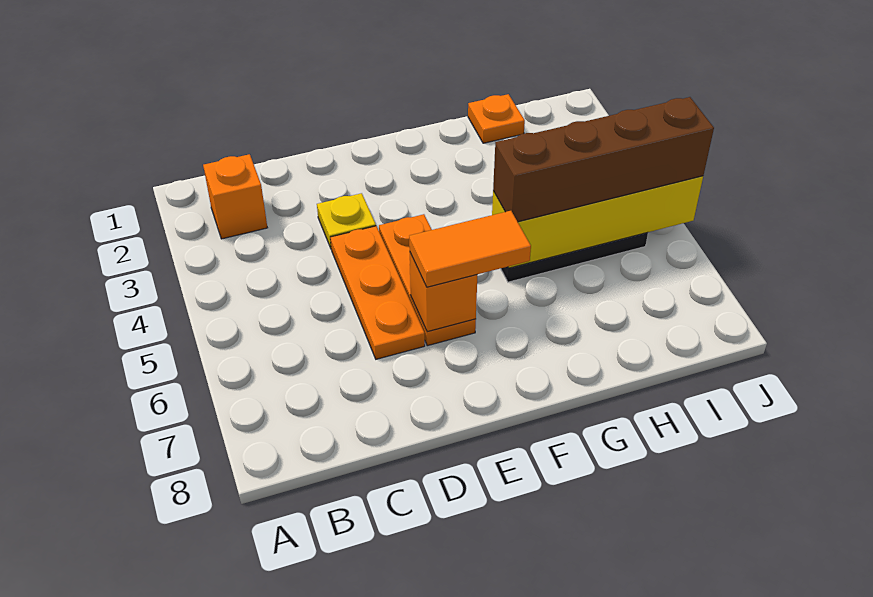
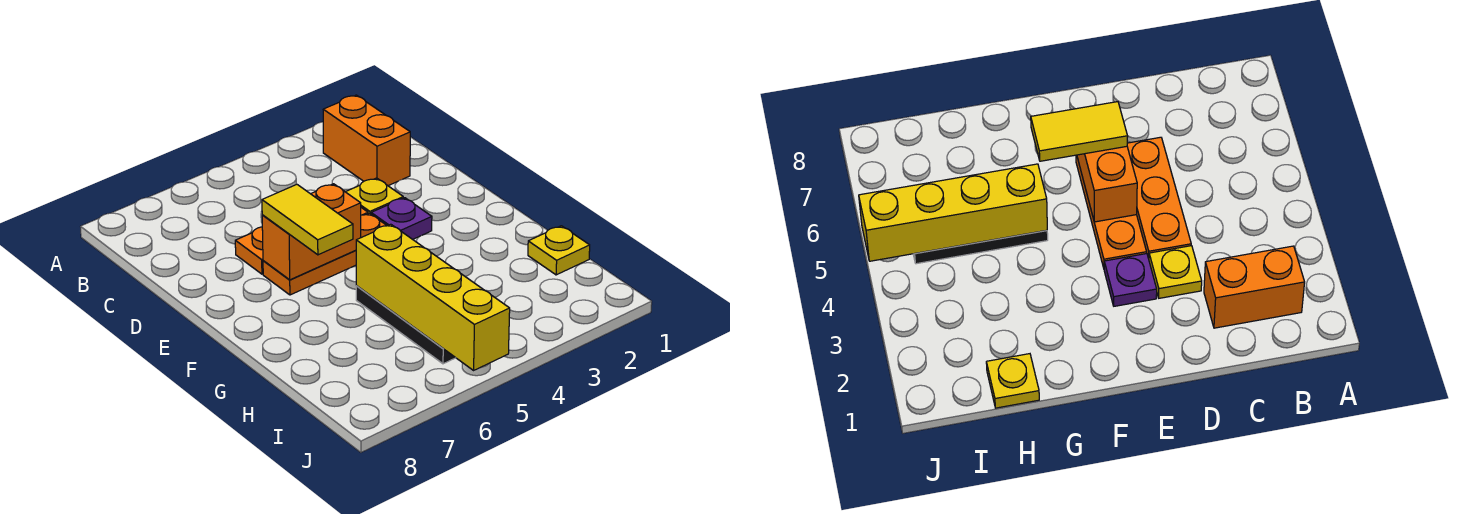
orange brick B2 level 1 -> orange brick B2:C2 level 1
none -> purple plate E3 level 1
orange brick E6 level 2 -> orange brick E5:E6 level 2
orange tile E6:F6 level 3 -> yellow tile E6:F6 level 3
brown brick G5:J5 level 3 -> none
orange plate H1 level 1 -> yellow plate H1 level 1

